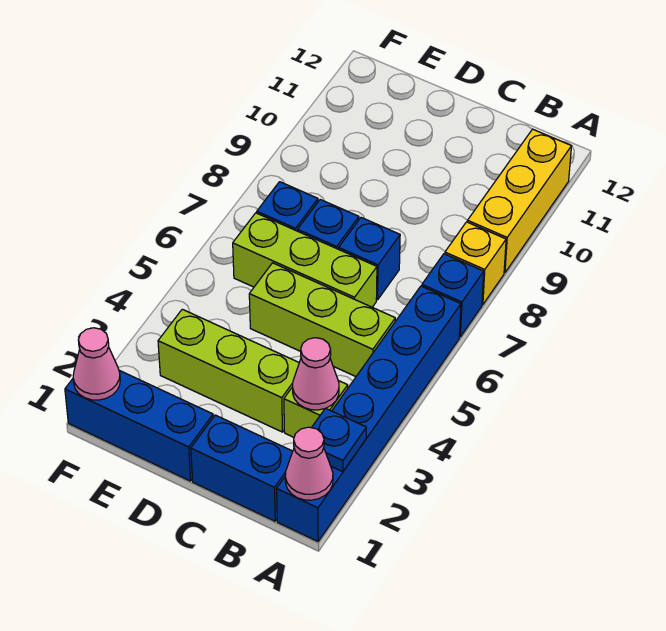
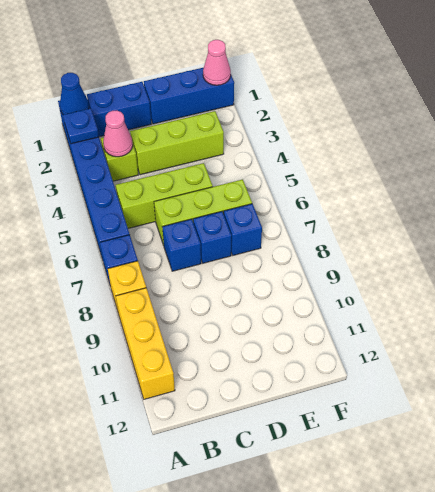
pink cone A1 level 2 -> blue cone A1 level 2

